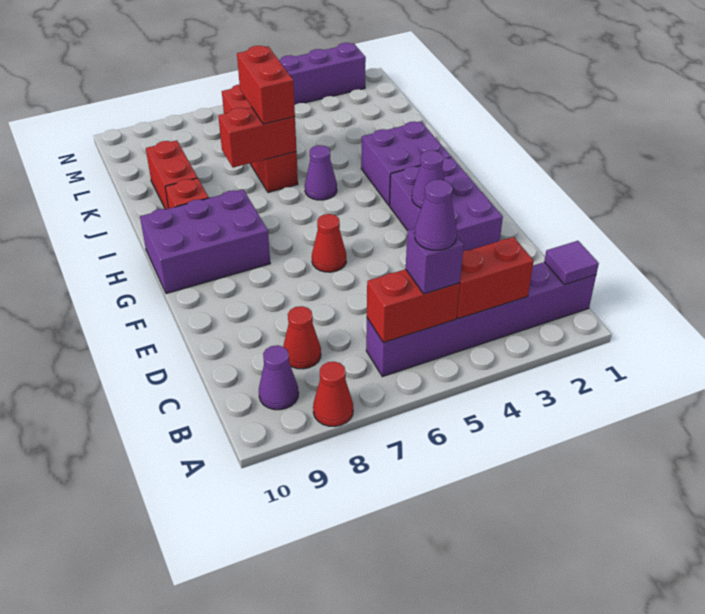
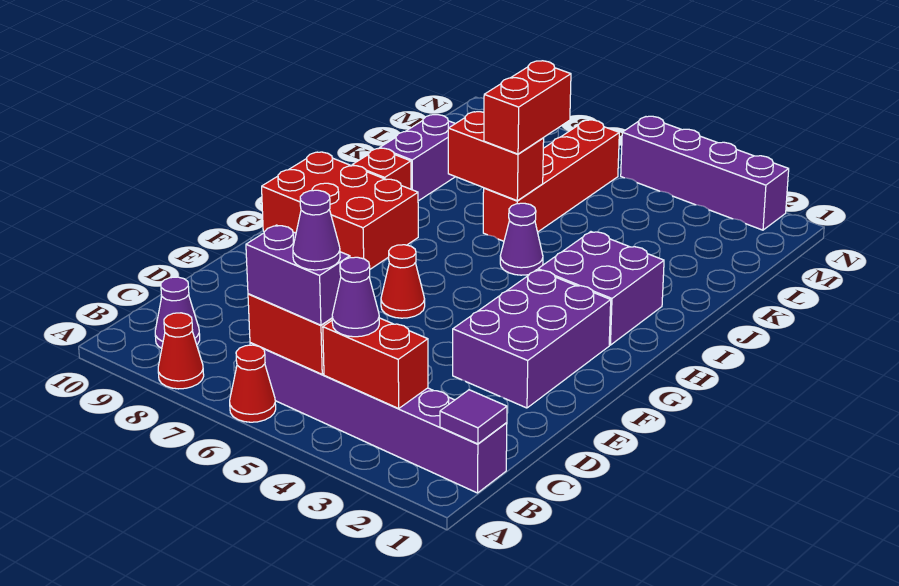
purple brick B5 level 3 -> purple brick B5:B6 level 3
red cone C8 level 1 -> red cone A6 level 1
purple cone F3 level 2 -> purple cone B4 level 3
purple brick G8:H10 level 1 -> red brick G8:H10 level 1
red brick J9:K9 level 1 -> purple brick J9:K9 level 1

